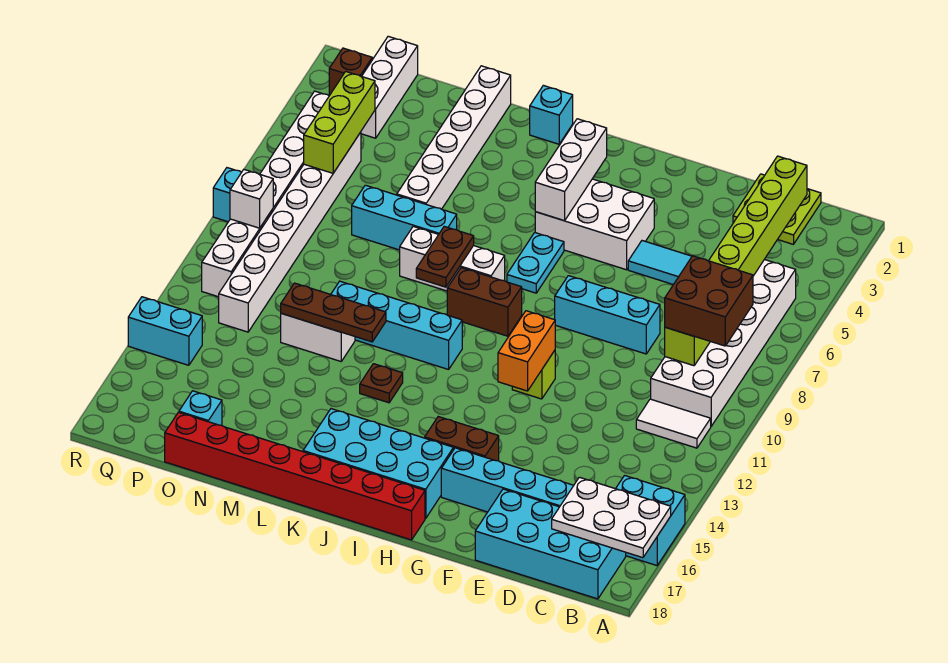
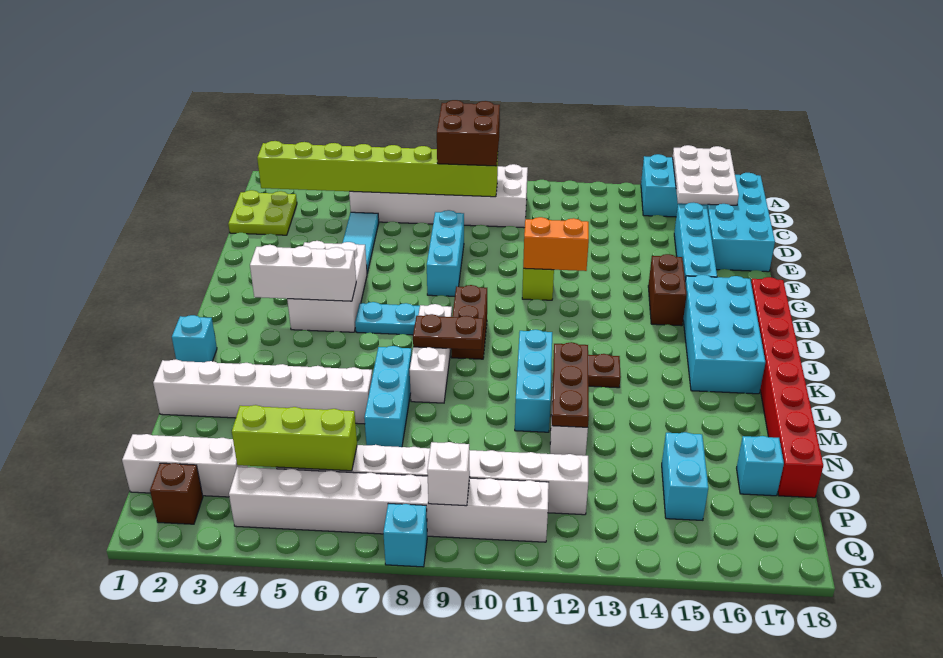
white tile B11:C11 level 1 -> none
cyan brick J11:M11 level 1 -> cyan brick K11:M11 level 1
cyan brick Q14:R14 level 1 -> cyan brick O15:P15 level 1

